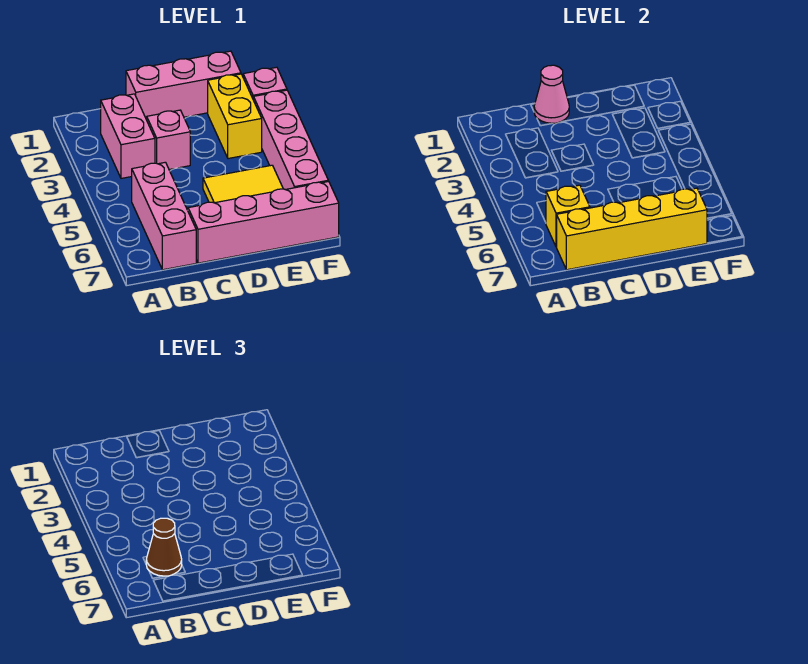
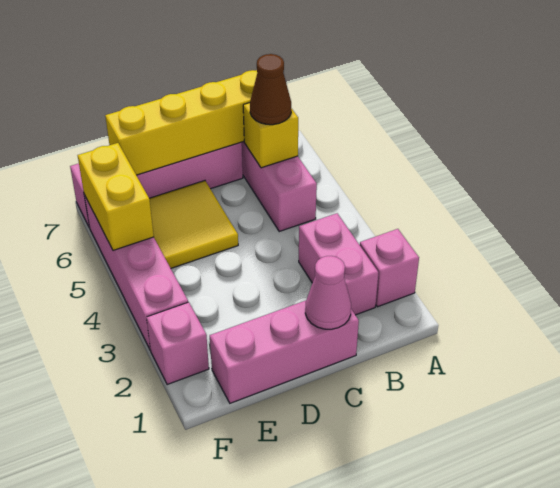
pink brick C3 level 1 -> pink brick A2 level 1
yellow brick E2:E3 level 1 -> yellow brick F5:F6 level 2

